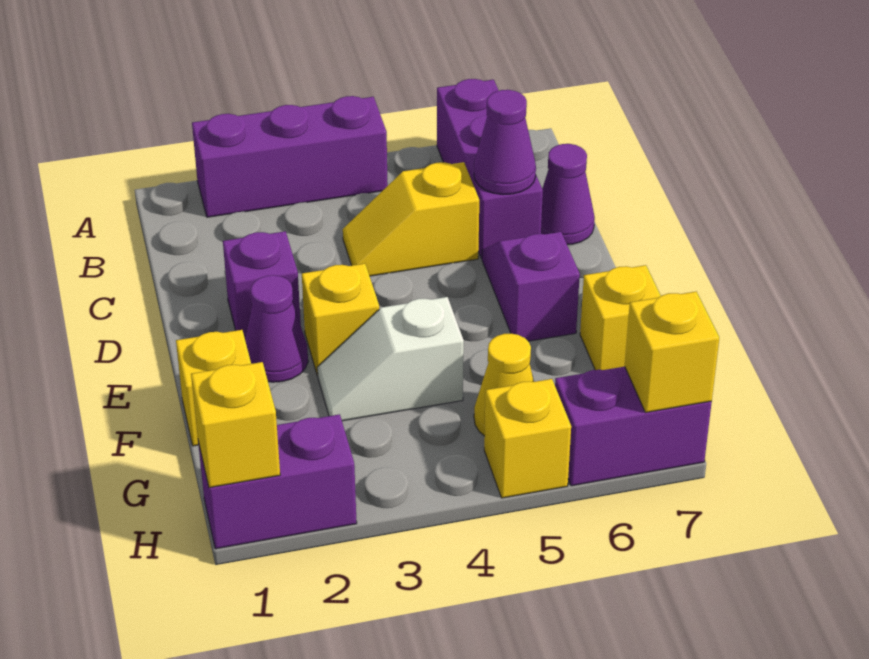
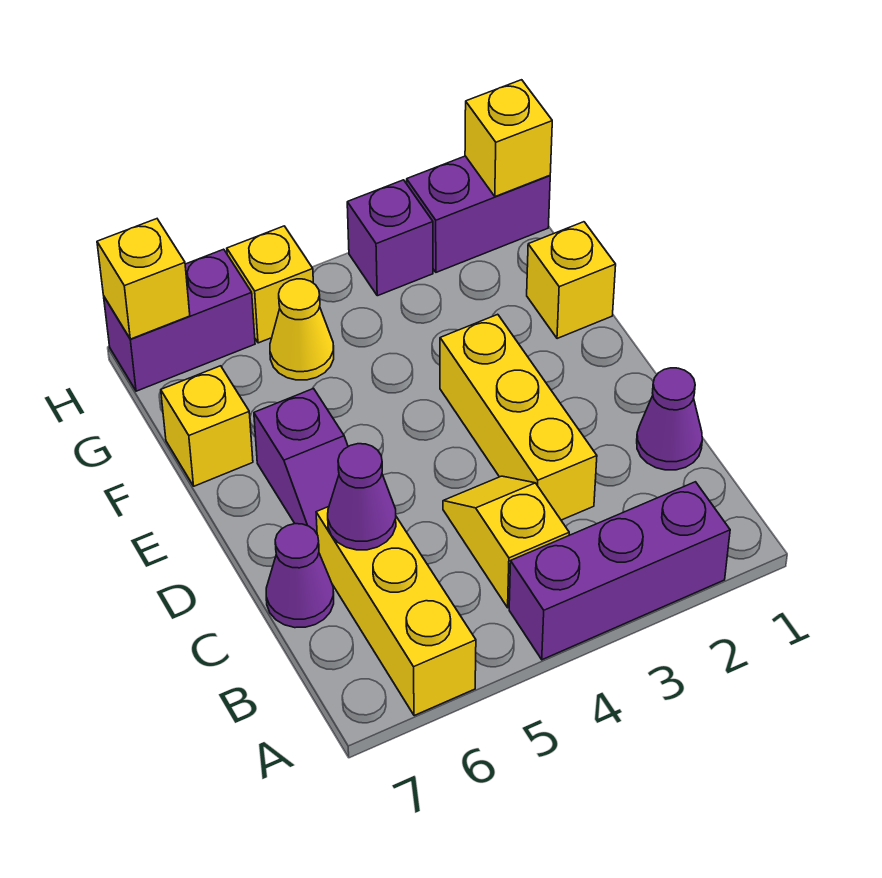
purple brick A6:C6 level 1 -> yellow brick A6:C6 level 1
yellow slope C4:C5 level 1 top 5 -> yellow slope B4:C4 level 1 top B
purple brick D2 level 1 -> purple brick H3 level 1
purple cone E2 level 1 -> purple cone C1 level 1
yellow brick E3 level 1 -> yellow brick C3:E3 level 1
white slope F3:F4 level 1 top 4 -> none

